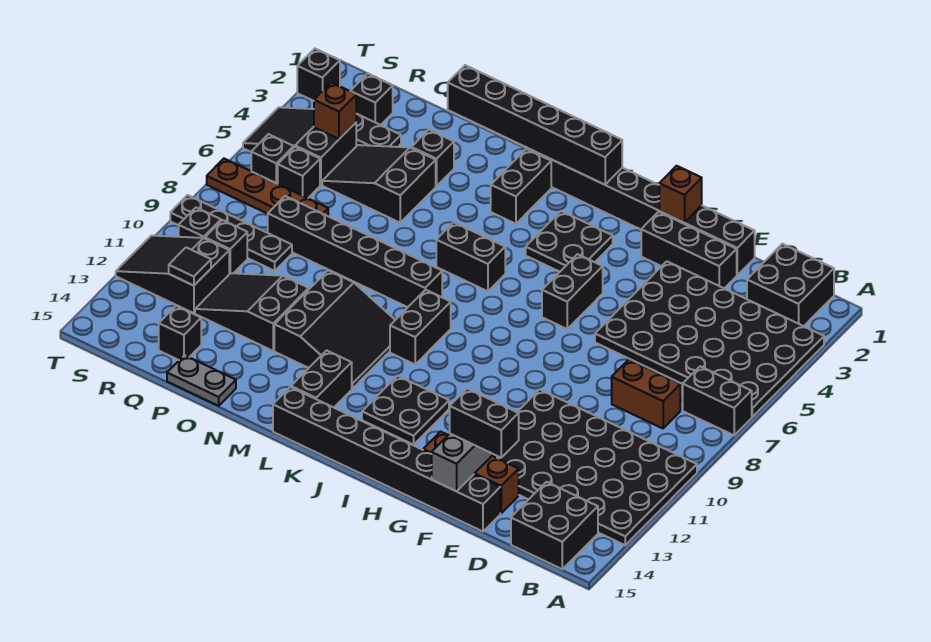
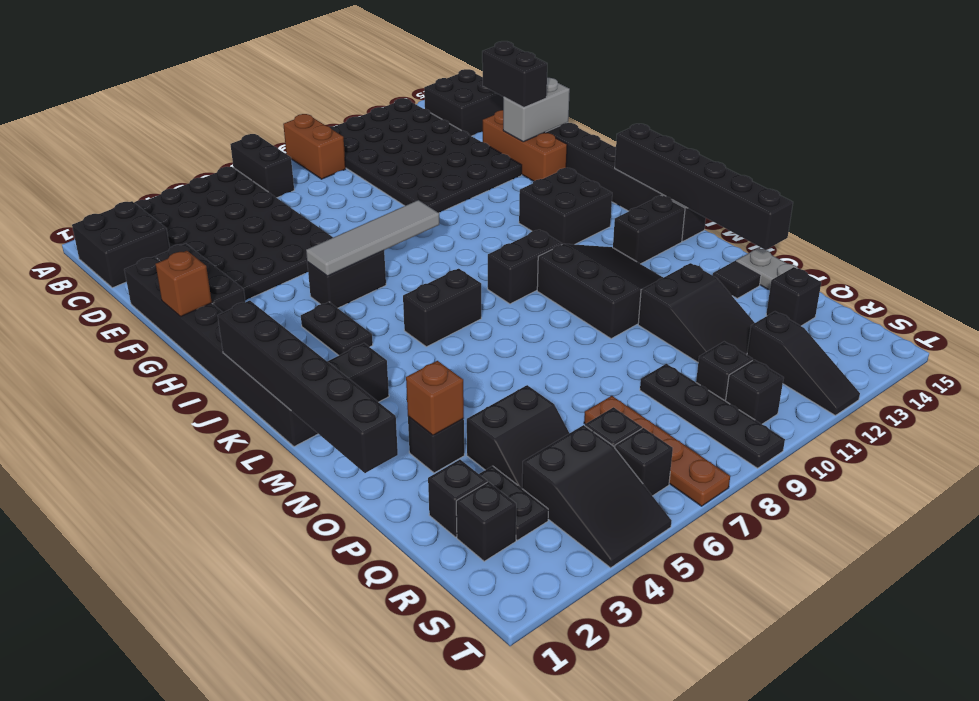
brown brick C8:D8 level 1 -> brown brick A9:B9 level 1
none -> grey tile H5:H8 level 2
black plate I3:J4 level 1 -> black plate I4:J4 level 1
black plate I12:J13 level 1 -> black brick I12:J13 level 1
black brick K6:L6 level 1 -> black brick K6:K7 level 1
black brick L8:Q8 level 1 -> black brick J15:O15 level 2
black slope L10:N12 level 1 top N -> black slope L10:N12 level 1 top 10
black slope O4:Q5 level 1 top O -> black slope P4:Q5 level 1 top P
brown brick R4 level 2 -> brown brick O3 level 2
black slope R11:T12 level 1 top R -> black slope R12:T12 level 1 top R
black tile R12 level 2 -> black tile O14 level 1
black brick T2 level 1 -> black brick Q2 level 1

